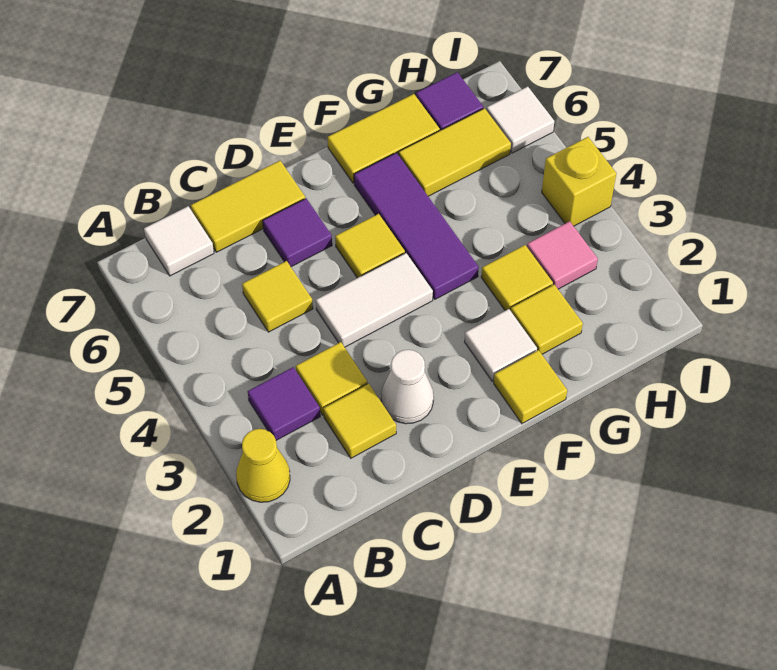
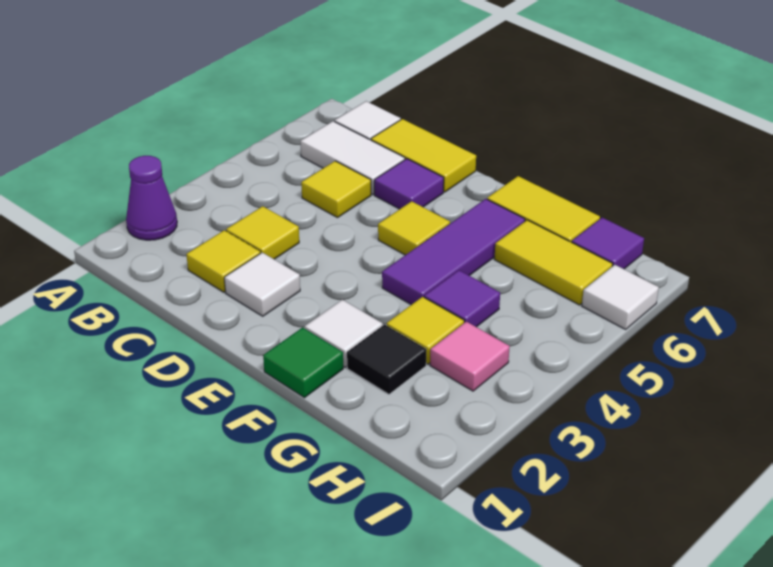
yellow cone A2 level 1 -> purple cone A2 level 1
purple tile B3 level 1 -> purple tile G4 level 1
white cone D2 level 1 -> white tile D2 level 1
white tile D4:E4 level 1 -> white tile B6:C6 level 1
yellow tile F1 level 1 -> green tile F1 level 1
yellow tile G2 level 1 -> black tile G2 level 1
yellow brick I4 level 1 -> none

